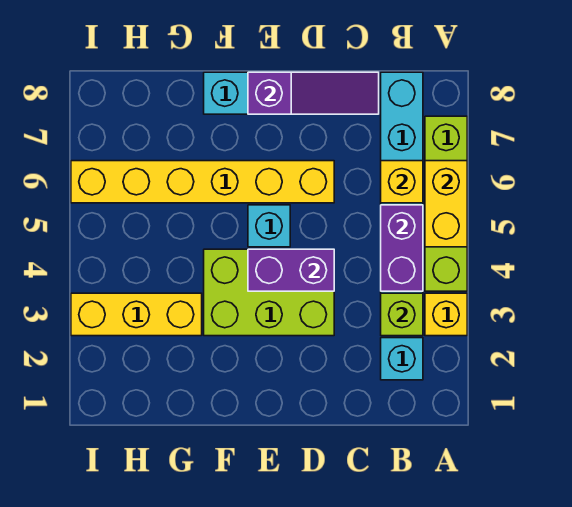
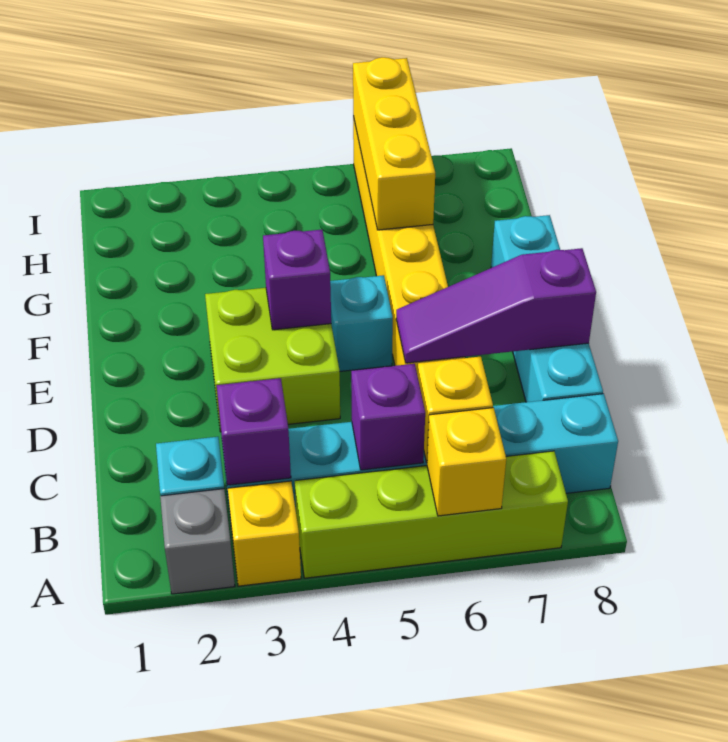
none -> grey brick A2 level 1
yellow brick A5:A6 level 2 -> yellow brick A6 level 2
lime brick B3 level 2 -> purple brick B3 level 2
purple brick B4:B5 level 2 -> purple brick B5 level 2
purple slope C8:E8 level 2 top E -> purple slope D6:D8 level 2 top 8
lime brick D3:F4 level 1 -> lime brick D3:E4 level 1
purple brick D4:E4 level 2 -> purple brick E4 level 2
yellow brick G3:I3 level 1 -> yellow brick G6:I6 level 2

